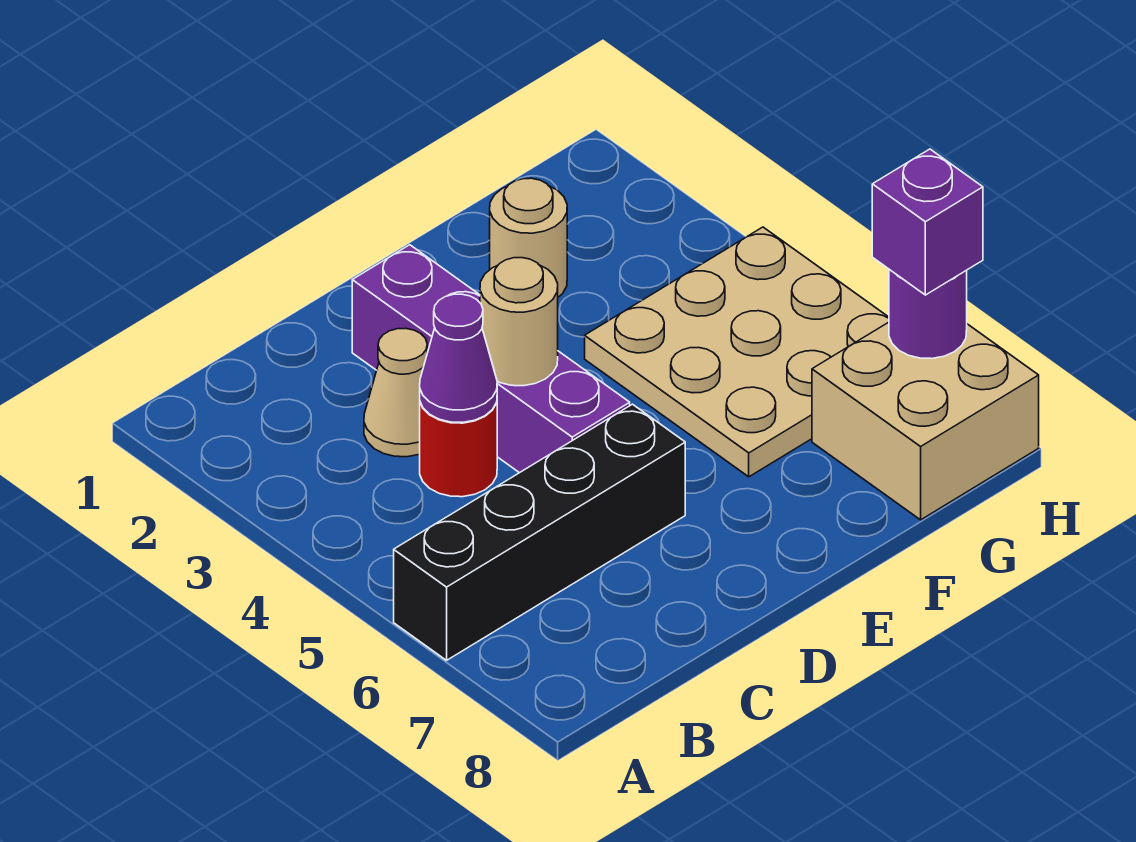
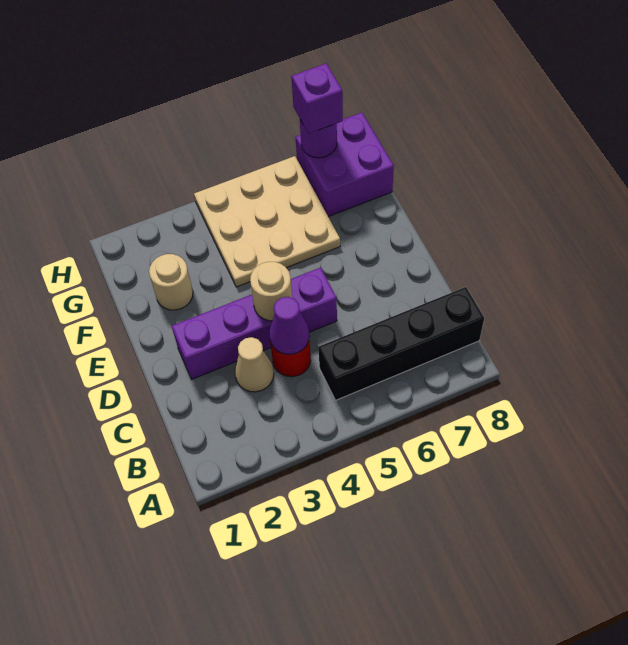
black brick A6:D6 level 1 -> black brick B5:B8 level 1
tan brick G7:H8 level 1 -> purple brick G7:H8 level 1

